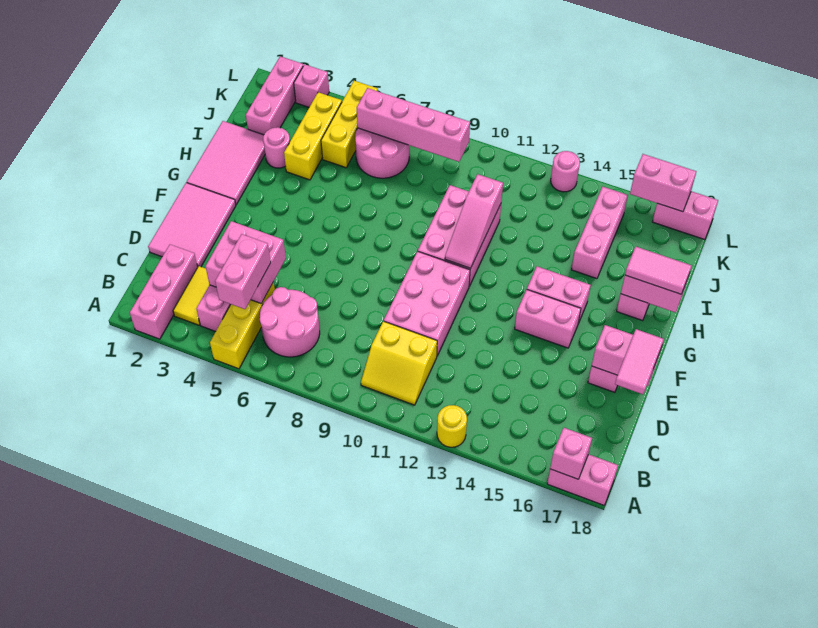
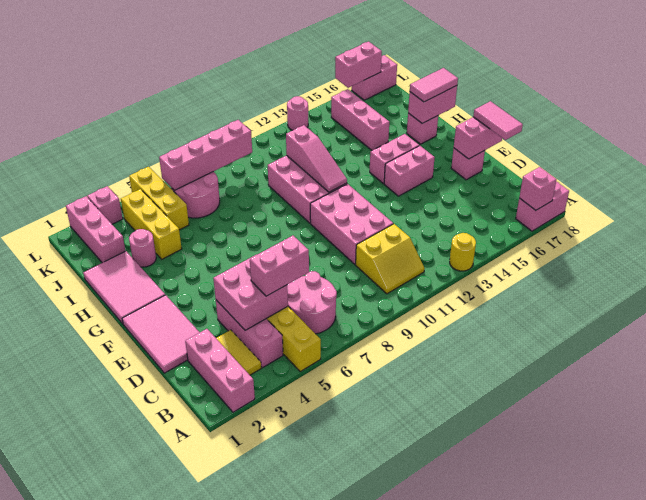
pink brick B5:C5 level 3 -> pink brick C5:C6 level 3

